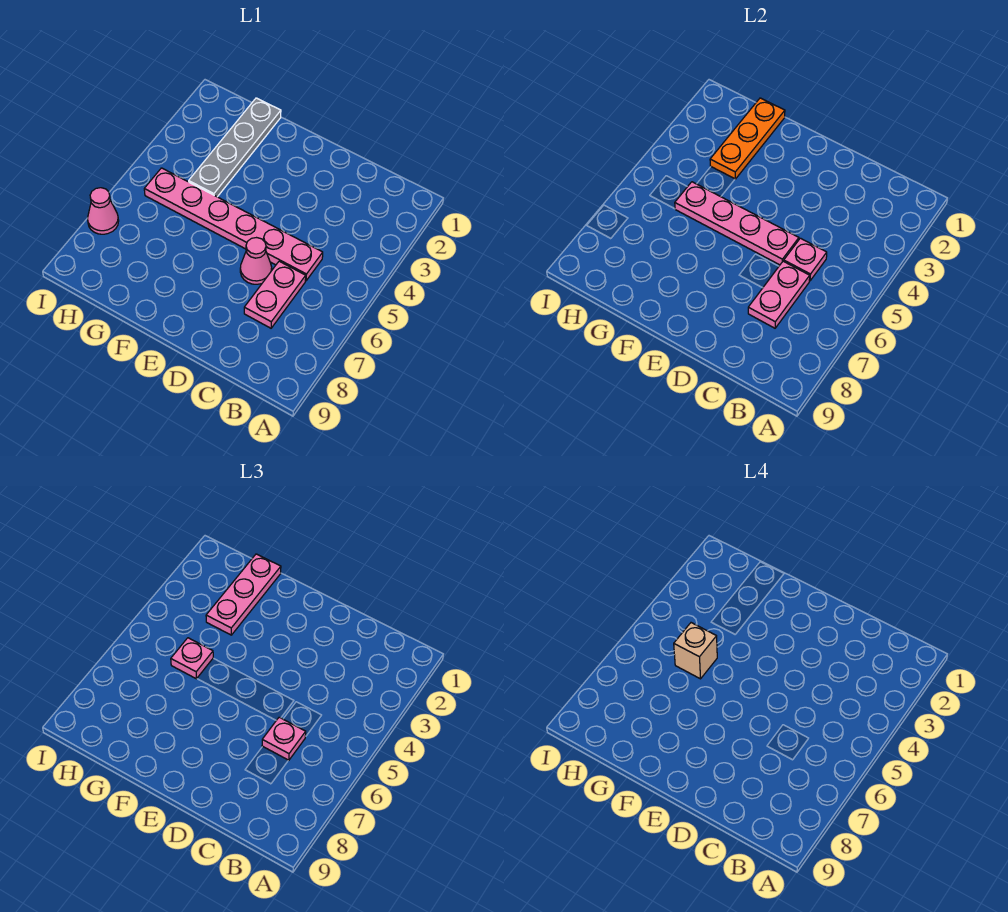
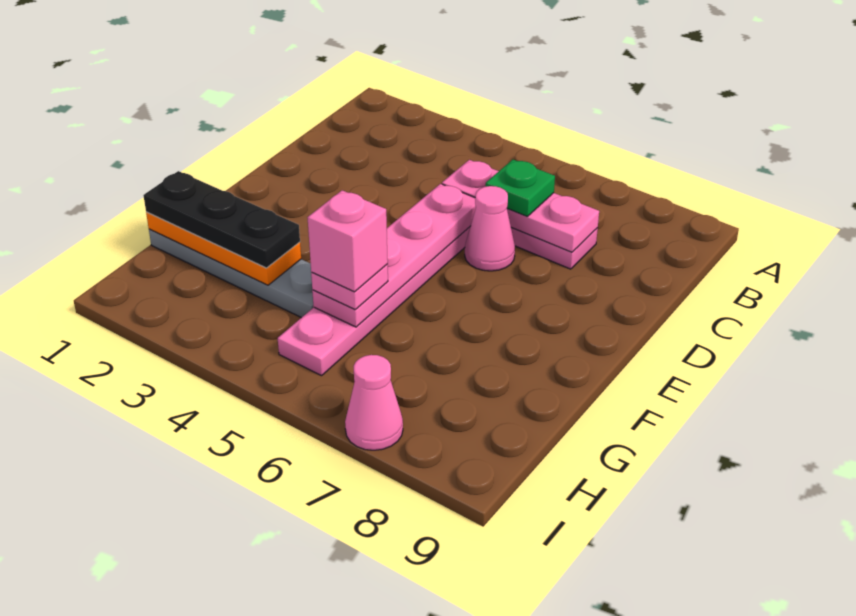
pink plate C6 level 3 -> green plate C6 level 3
pink plate G1:G3 level 3 -> black plate G1:G3 level 3
tan brick G5 level 4 -> pink brick G5 level 4

